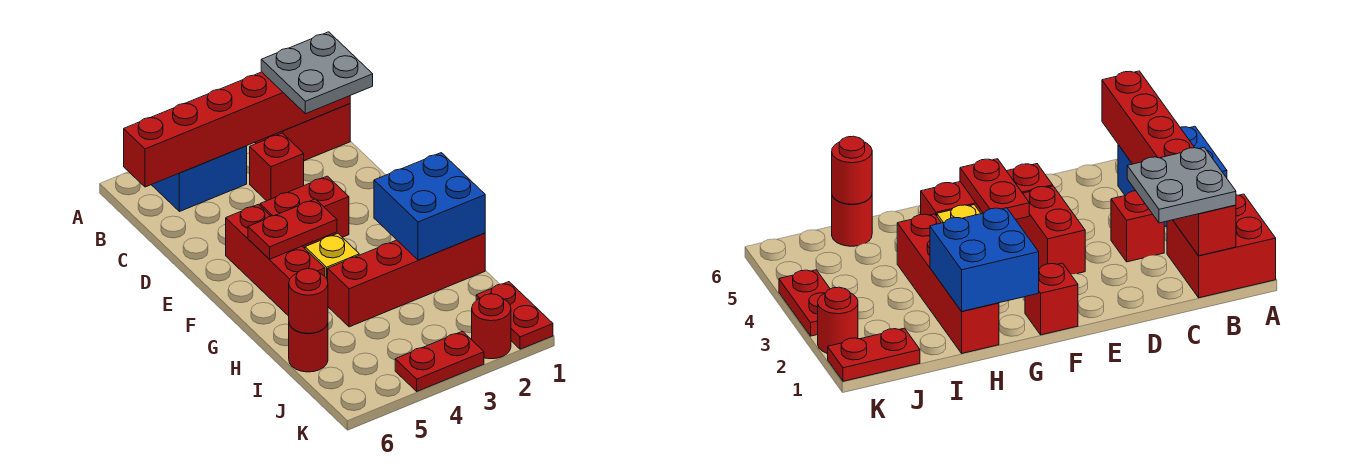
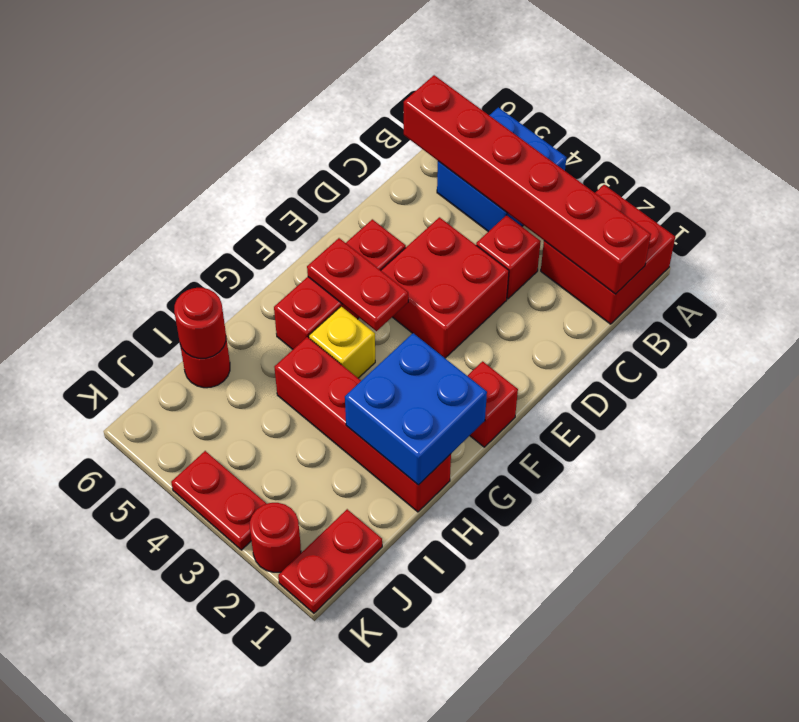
grey plate B1:C2 level 3 -> none
red brick E3:E4 level 1 -> red brick D3:E4 level 1

